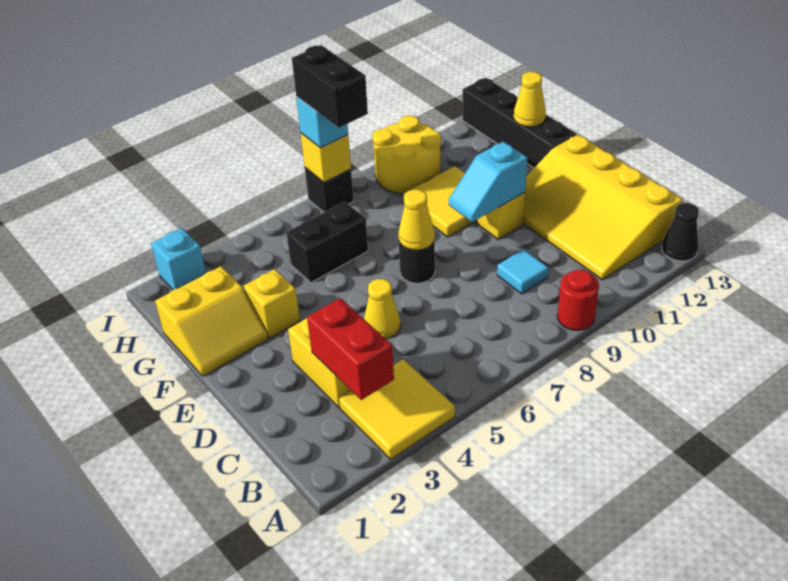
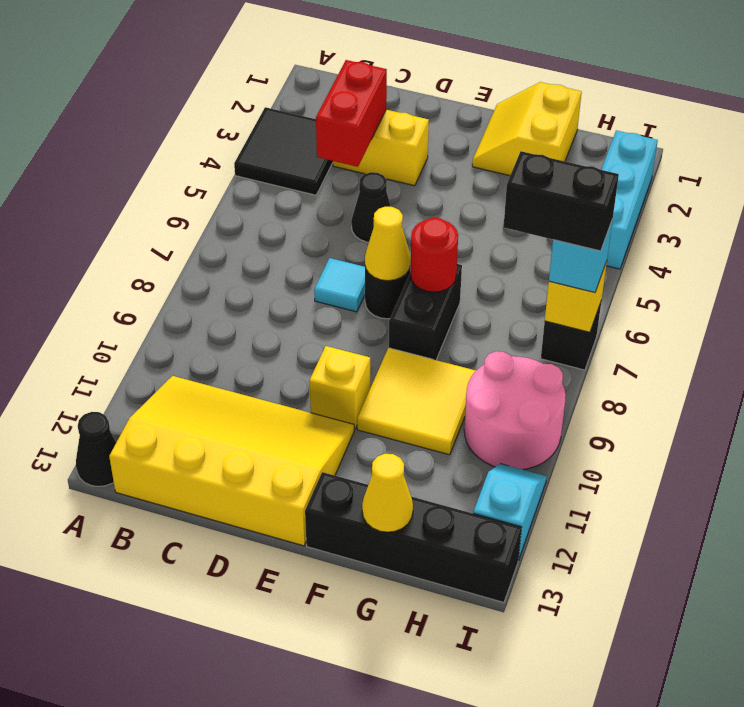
yellow tile A3:B4 level 1 -> black tile A3:B4 level 1
red round brick A9 level 1 -> red round brick F7 level 2
red brick B3:C3 level 2 -> red brick C3:C4 level 2
cyan tile C9 level 1 -> cyan tile D7 level 1
yellow cone D5 level 1 -> black cone D5 level 1
cyan slope E9:E10 level 2 top 10 -> cyan slope I11:I12 level 1 top 12
yellow brick F3 level 1 -> none
black brick G5:G6 level 1 -> black brick F7:F8 level 1
yellow round brick H9:I10 level 1 -> pink round brick H9:I10 level 1
cyan brick I2 level 1 -> cyan brick I2:I4 level 1

